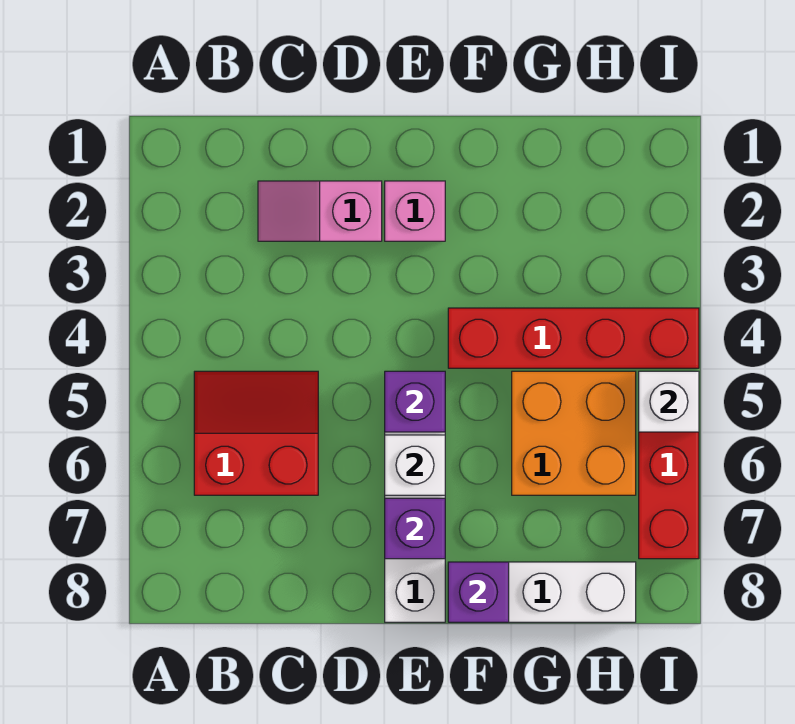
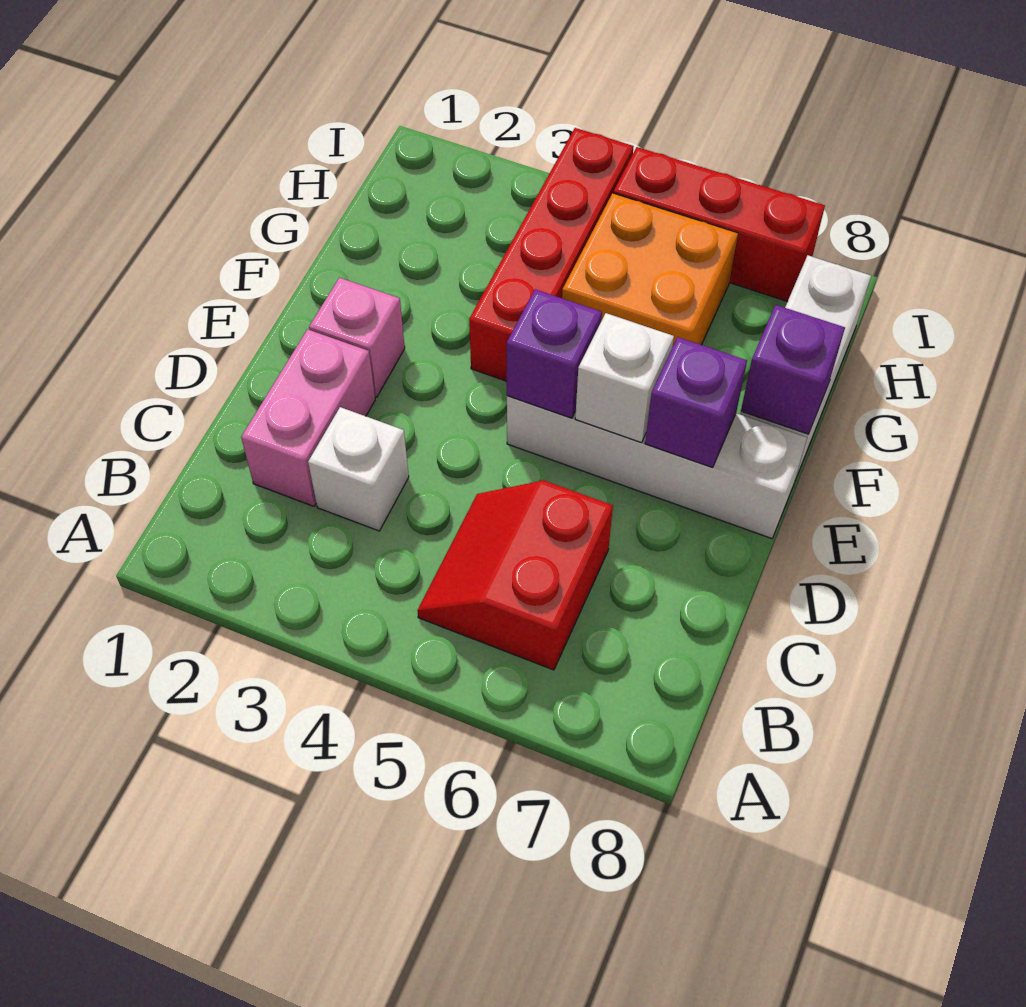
pink slope C2:D2 level 1 top D -> pink brick C2:D2 level 1
white brick I5 level 2 -> white brick C3 level 1

